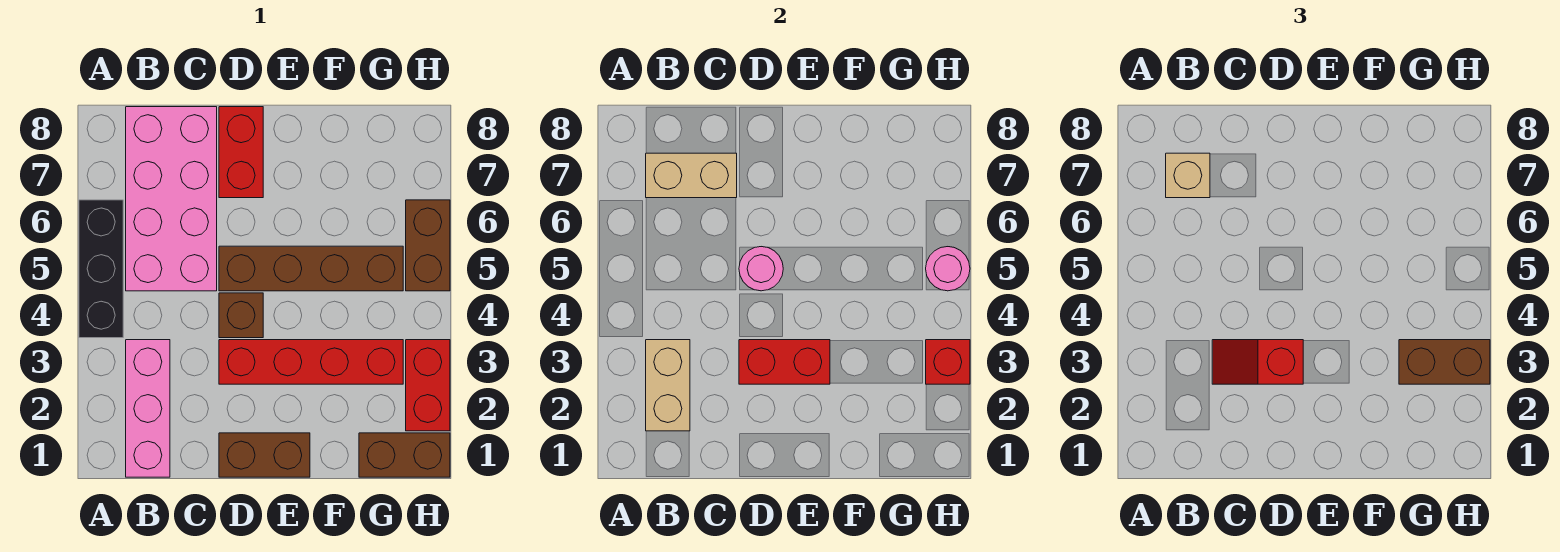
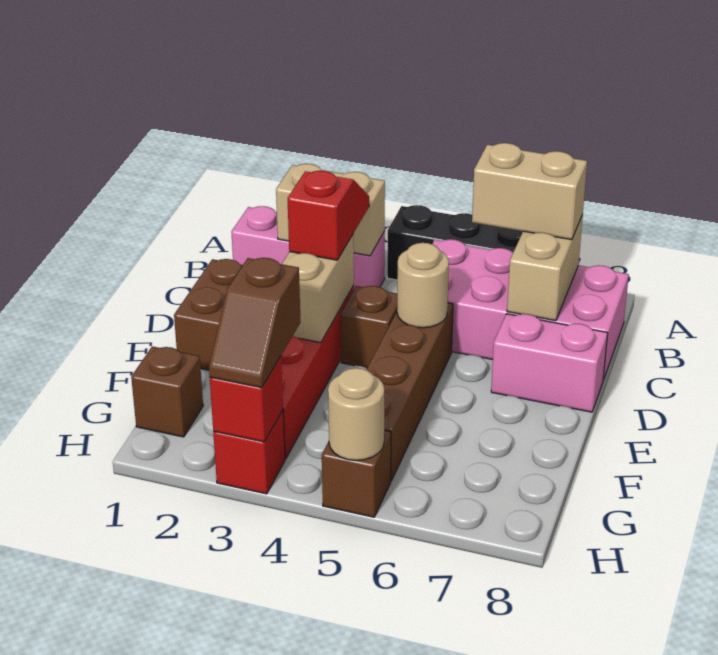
tan brick B7 level 3 -> tan brick B6:B7 level 3
red brick D3:E3 level 2 -> tan brick D3:E3 level 2
pink round brick D5 level 2 -> tan round brick D5 level 2
red brick D7:D8 level 1 -> pink brick D7:D8 level 1
brown brick G1:H1 level 1 -> brown brick G1 level 1
brown brick G3:H3 level 3 -> brown slope G3:H3 level 3 top G
red brick H2:H3 level 1 -> red brick H3 level 1
brown brick H5:H6 level 1 -> brown brick H5 level 1
pink round brick H5 level 2 -> tan round brick H5 level 2

